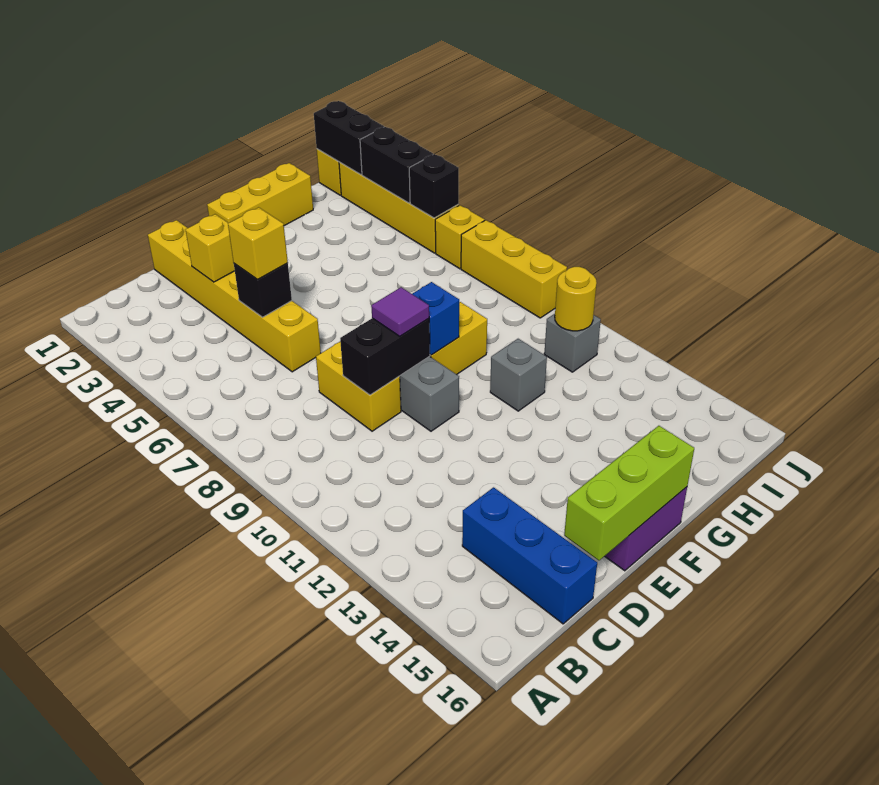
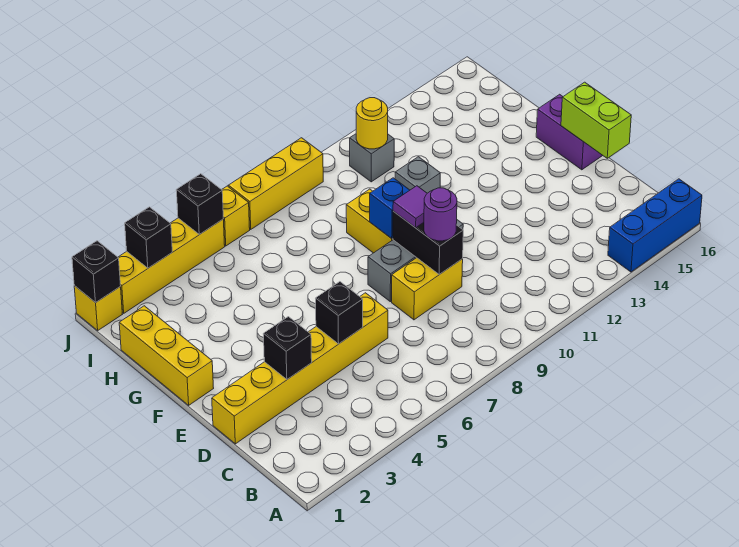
blue brick C14:C16 level 1 -> blue brick A14:A16 level 1
yellow brick D3 level 2 -> black brick D3 level 2
yellow brick D5 level 3 -> none
none -> purple round brick D9 level 3
lime brick D16:F16 level 2 -> lime brick D16:E16 level 2
black brick J1:J2 level 2 -> black brick J1 level 2
black brick J3:J4 level 2 -> black brick J3 level 2

